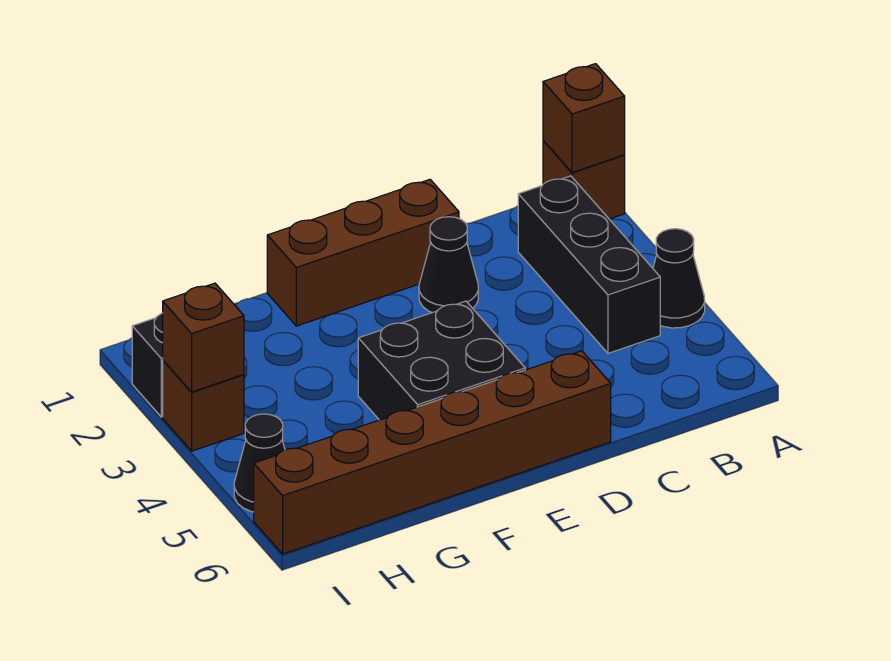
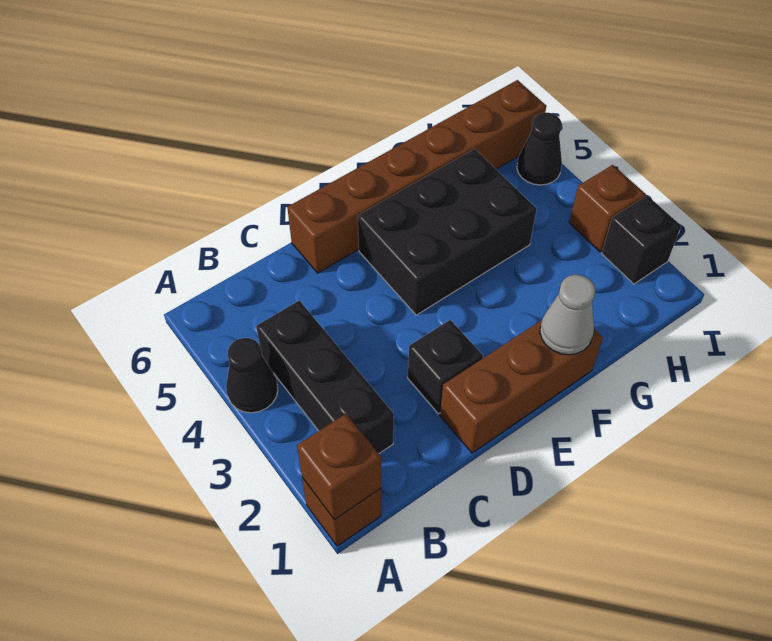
black cone D2 level 1 -> black brick D2 level 1
black brick E4:F5 level 1 -> black brick E4:G5 level 1
none -> grey cone F1 level 2
brown brick I3 level 2 -> none

